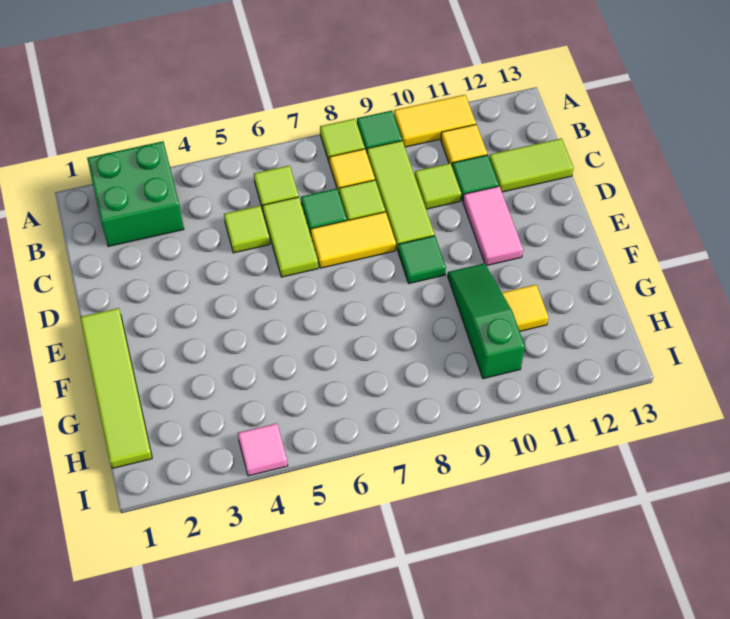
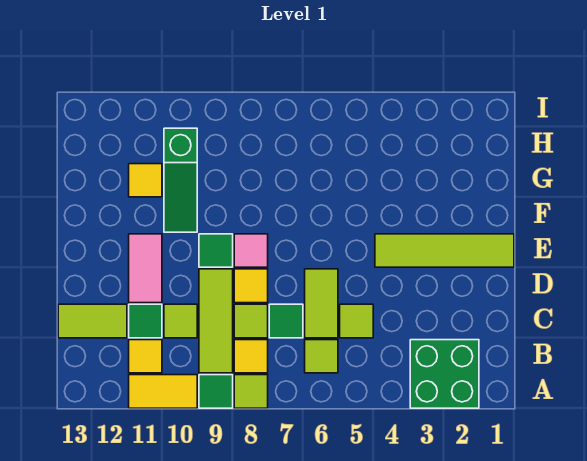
yellow tile D7:D8 level 1 -> yellow tile D8 level 1
lime tile E1:H1 level 1 -> lime tile E1:E4 level 1
pink tile I4 level 1 -> pink tile E8 level 1

